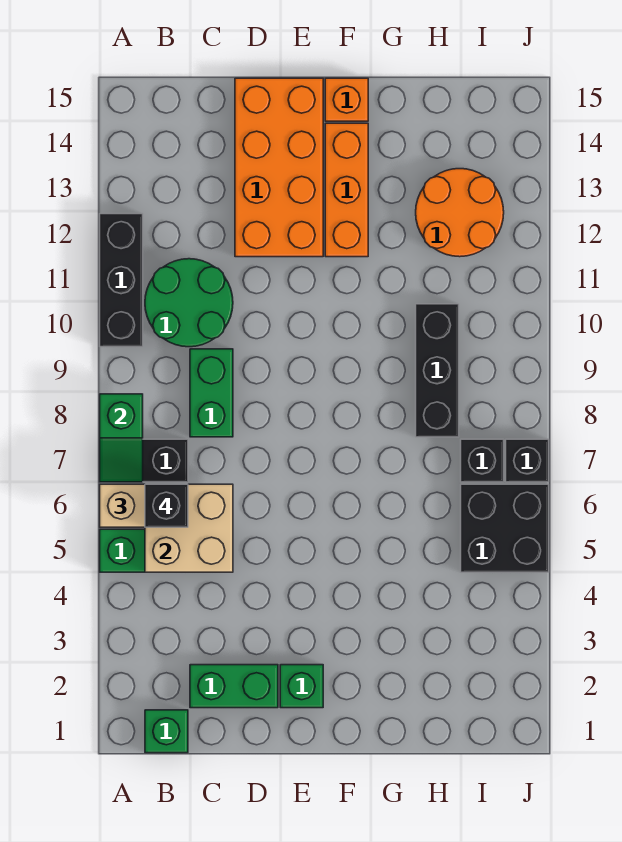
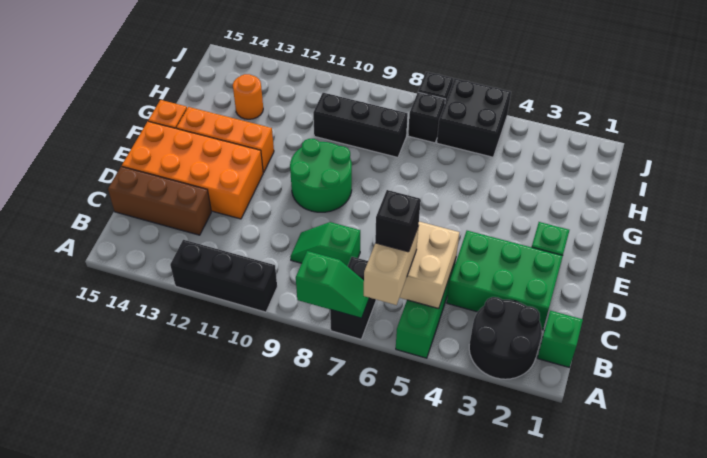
none -> black round brick A2:B3 level 1
green round brick B10:C11 level 1 -> green round brick E9:F10 level 1
green brick C2:D2 level 1 -> green brick C2:D4 level 1
green brick C8:C9 level 1 -> green slope C8:C9 level 1 top 8
none -> brown brick C13:C15 level 1
orange round brick H12:I13 level 1 -> orange round brick H13 level 1

